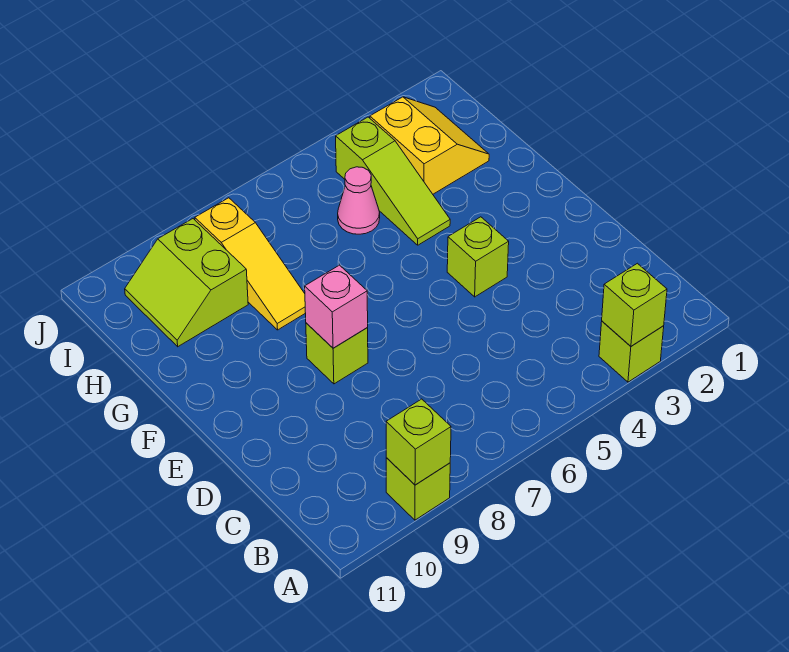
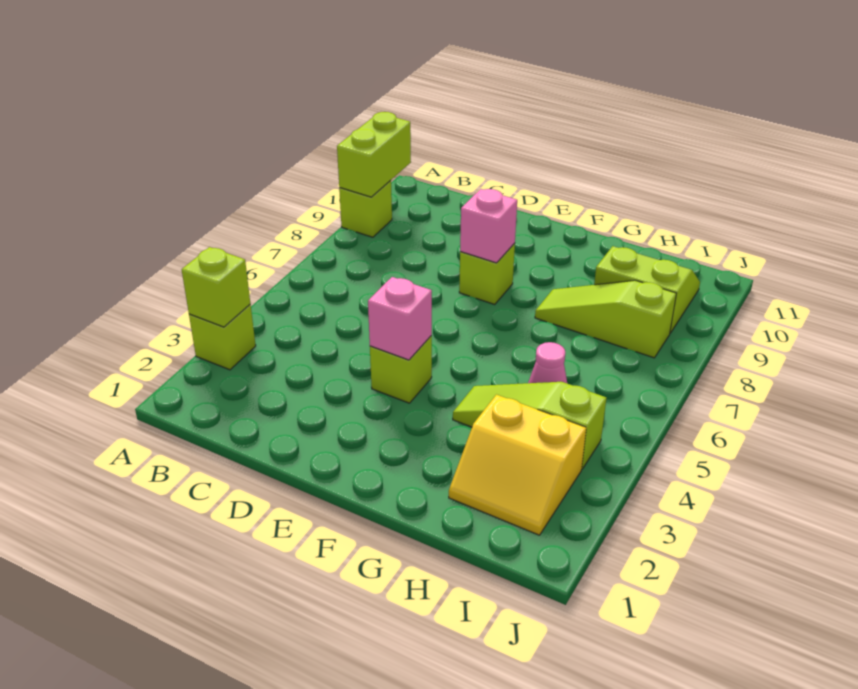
lime brick A9 level 2 -> lime brick A9:A10 level 2
none -> pink brick E4 level 2
yellow slope G8:I8 level 1 top I -> lime slope G8:I8 level 1 top I

